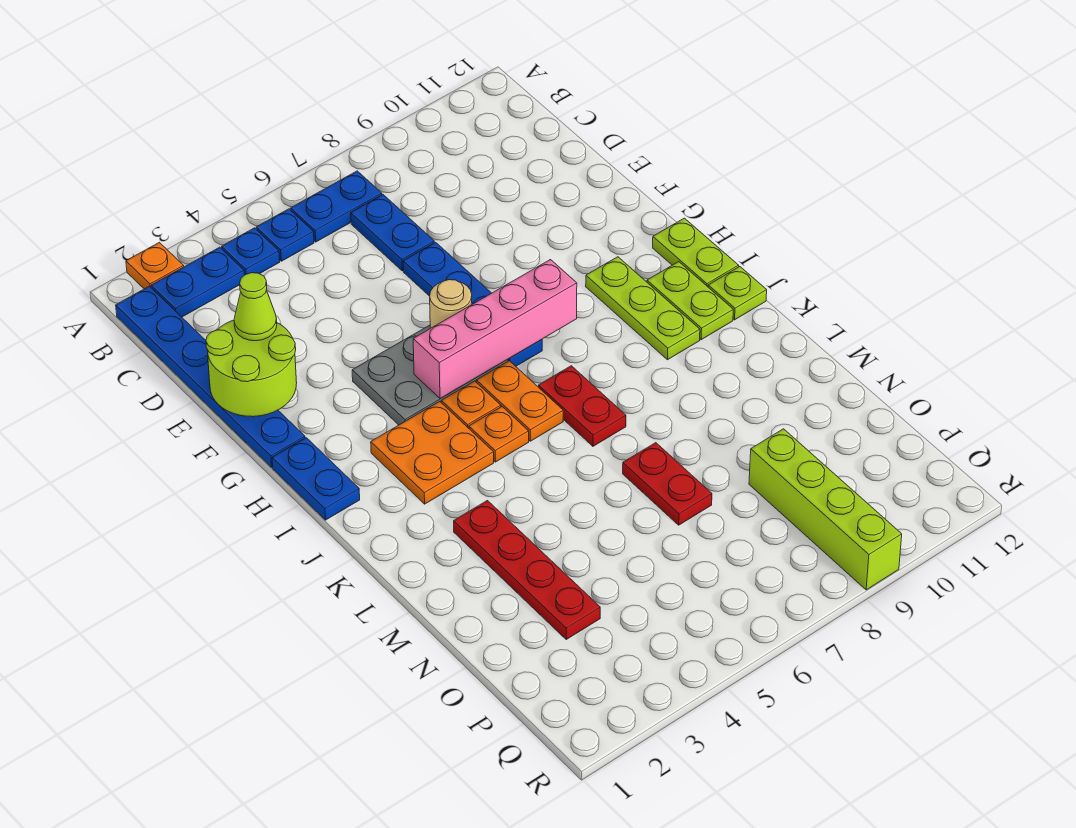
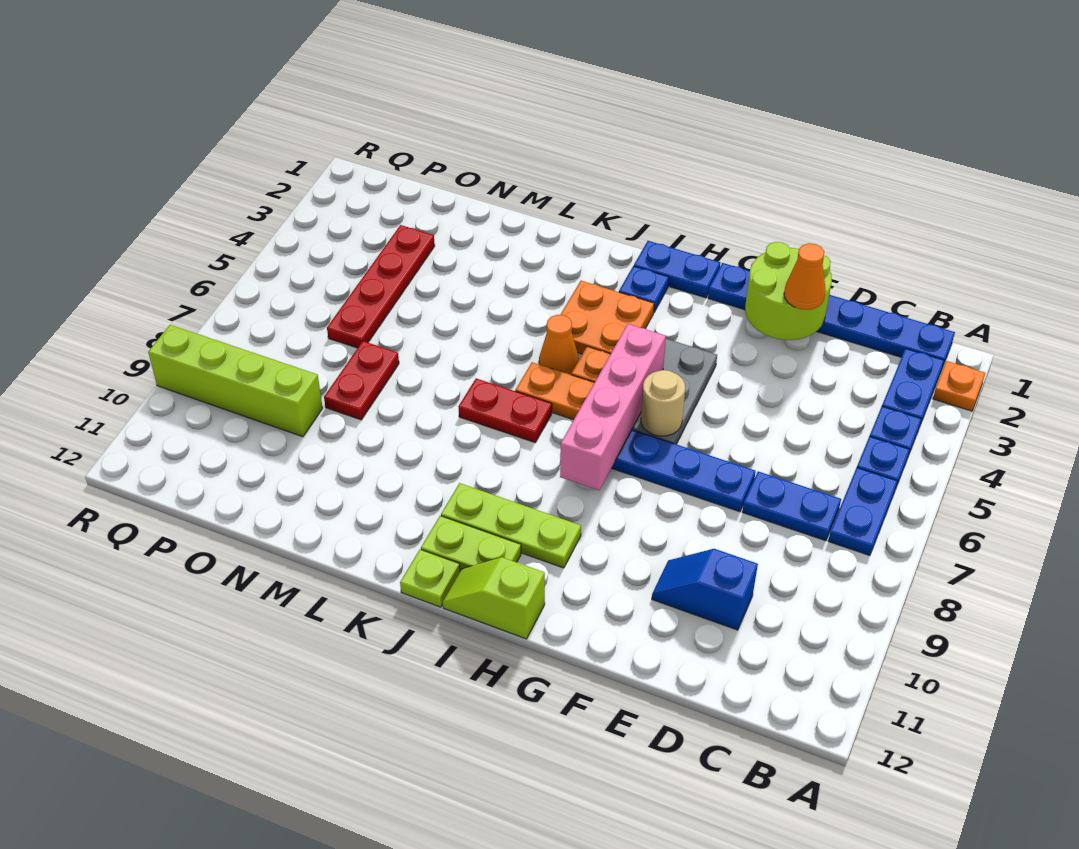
none -> blue slope D10:E10 level 1 top D
lime cone E2 level 3 -> orange cone E2 level 3
lime plate H12:I12 level 1 -> lime slope H12:I12 level 1 top H
none -> blue plate I2 level 1
orange plate J5 level 1 -> orange cone J5 level 1
red plate L3:O3 level 1 -> red plate O3:O6 level 1
red plate M7:N7 level 1 -> red plate N7:N8 level 1

